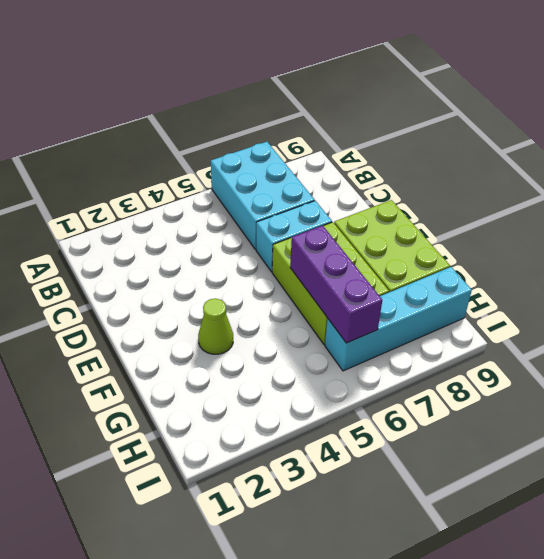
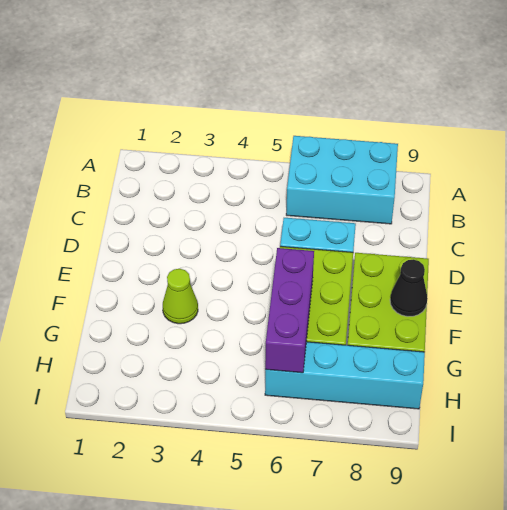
cyan brick A6:C7 level 1 -> cyan brick A6:B8 level 1
none -> black cone F9 level 2

